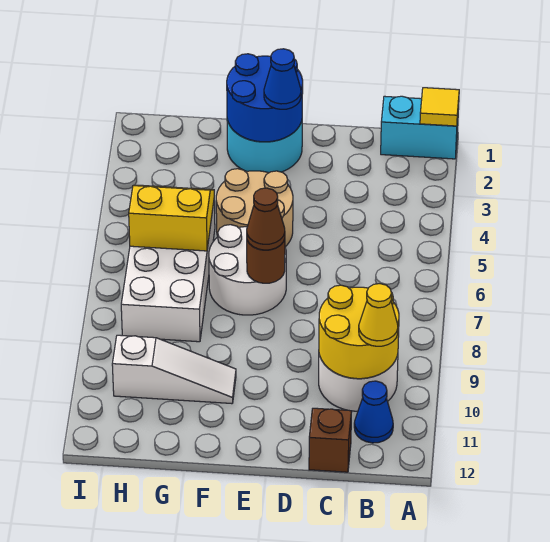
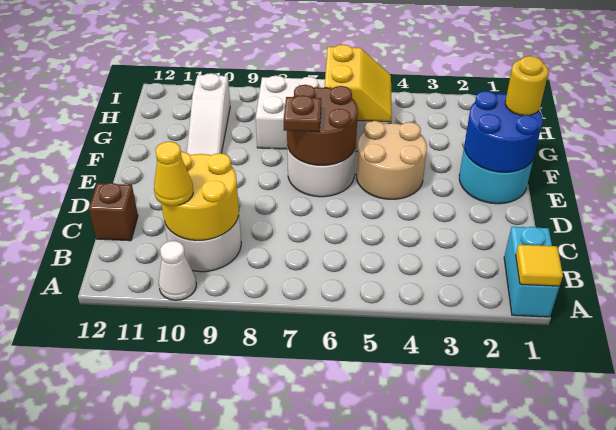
none -> white cone A10 level 1
blue cone B11 level 1 -> none
blue cone E2 level 3 -> none
brown round brick E7 level 2 -> brown round brick E6:F7 level 2
brown cone E7 level 3 -> brown plate E7 level 3
none -> yellow round brick F1 level 3

